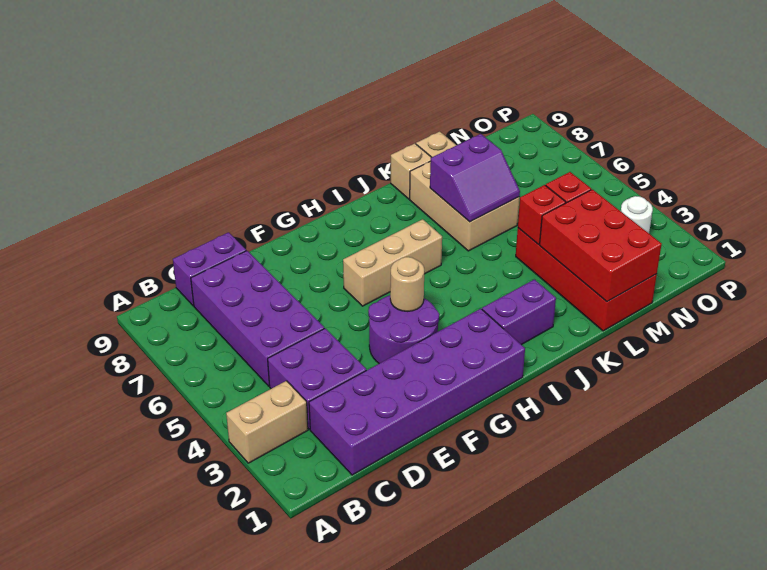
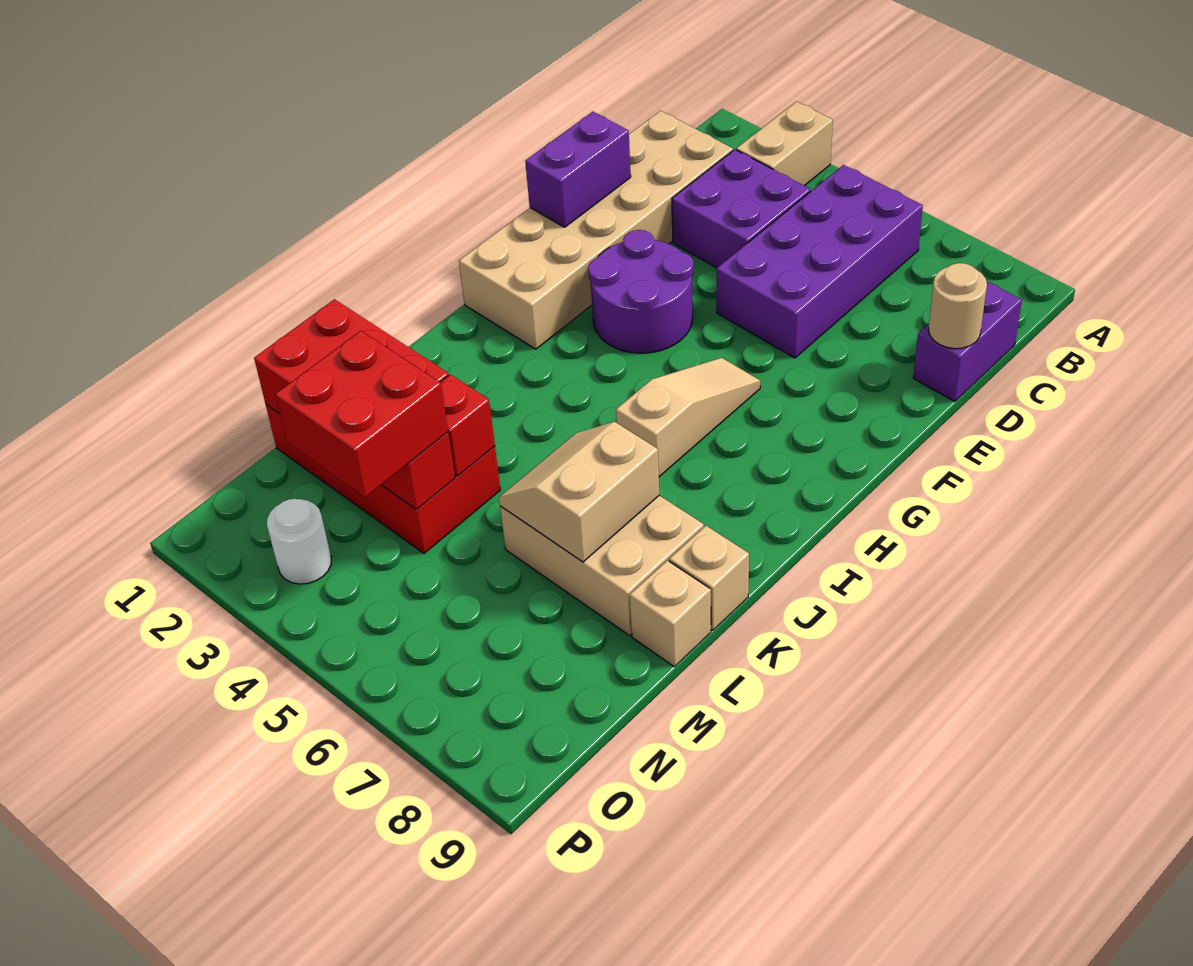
purple brick C1:H2 level 1 -> tan brick C1:H2 level 1
purple brick C5:D8 level 1 -> purple brick B5:E6 level 1
tan round brick G4 level 2 -> tan round brick D9 level 2
tan brick G6:I6 level 1 -> tan slope G6:I6 level 1 top I
purple brick I2:J2 level 1 -> purple brick E1:F1 level 2
purple slope K6:L7 level 2 top 7 -> tan slope K6:L7 level 2 top 7
none -> red brick M3:N4 level 3

